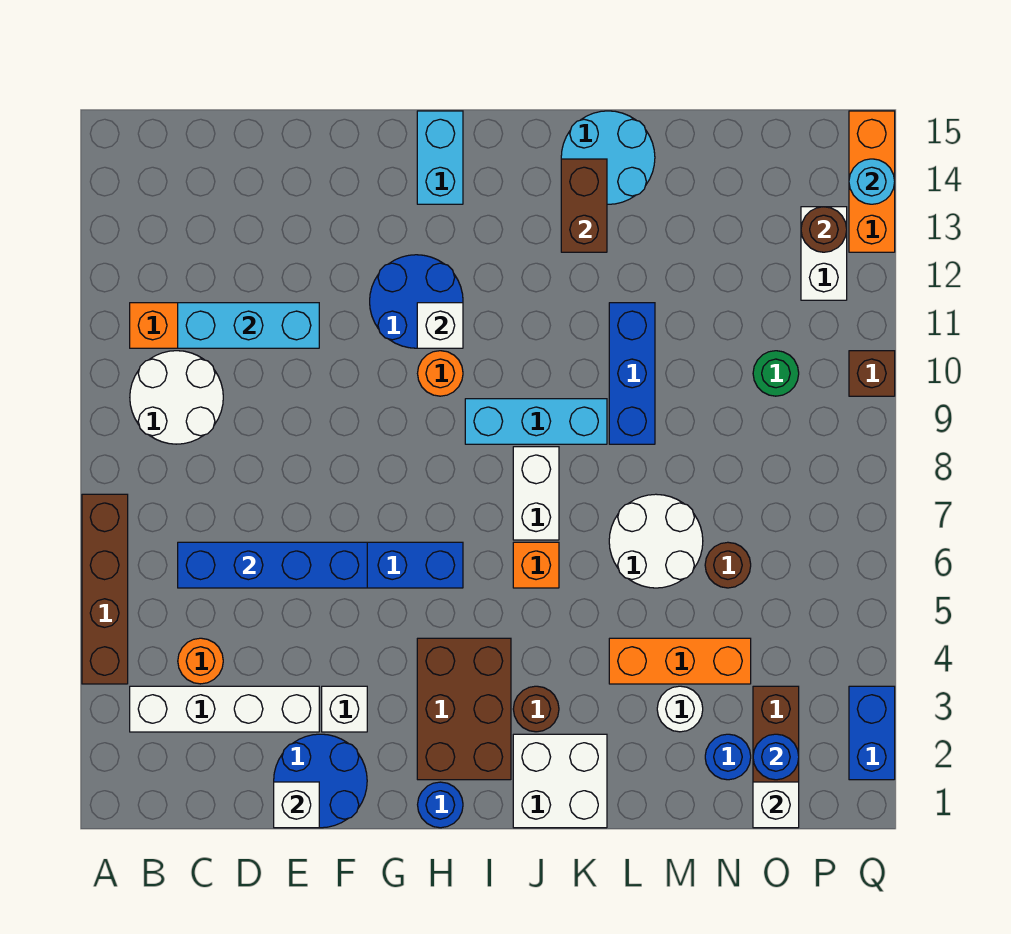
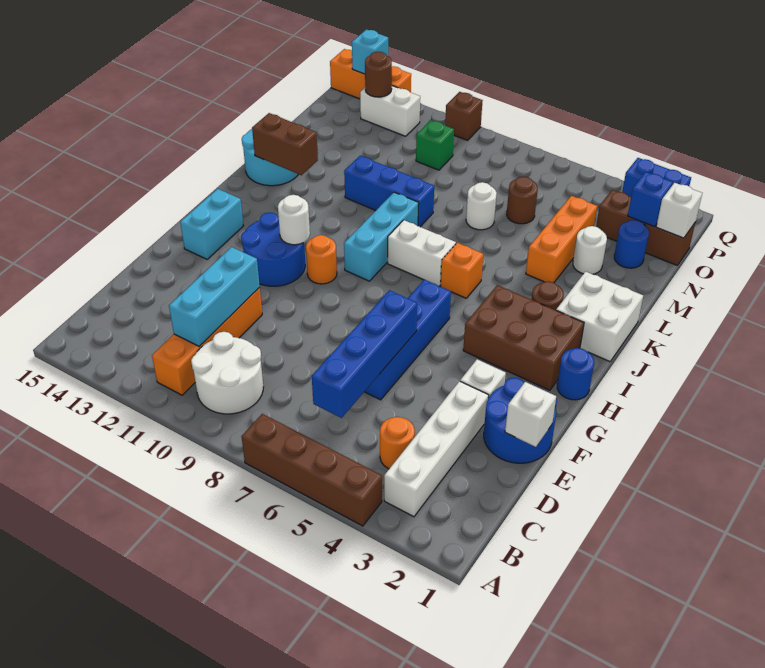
white brick H11 level 2 -> white round brick H11 level 2
cyan brick H14:H15 level 1 -> cyan brick G14:H14 level 1
white round brick L6:M7 level 1 -> white round brick M7 level 1
blue round brick O2 level 2 -> blue brick O2 level 2
green round brick O10 level 1 -> green brick O10 level 1
cyan round brick Q14 level 2 -> cyan brick Q14 level 2

